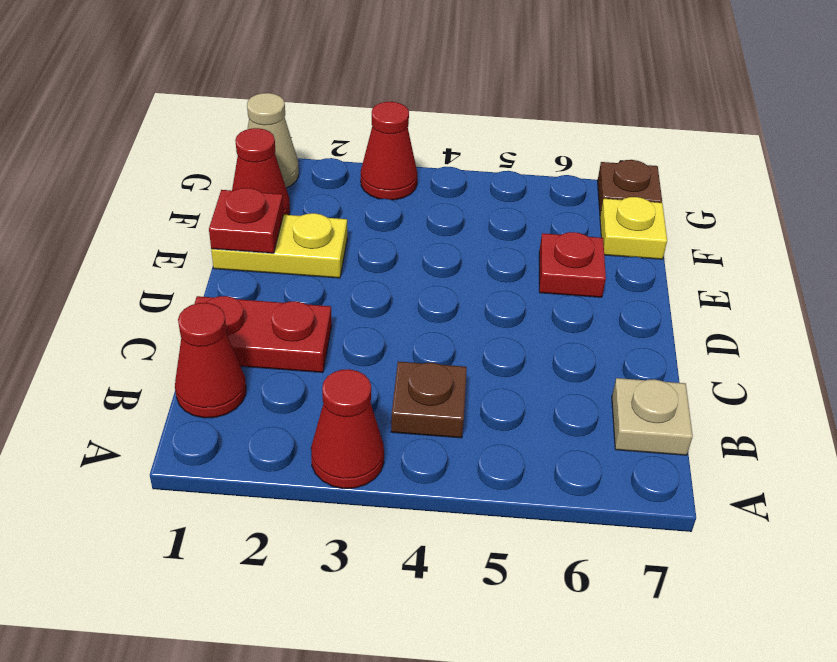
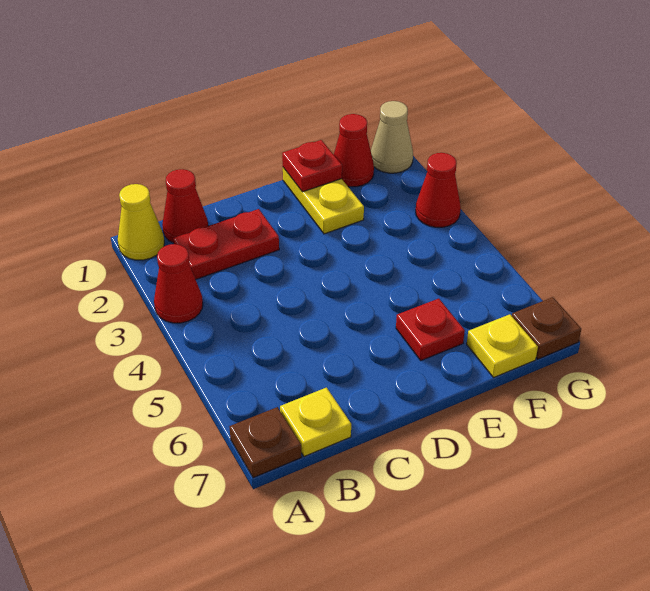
none -> yellow cone A1 level 1
brown plate B4 level 1 -> brown plate A7 level 1
tan plate B7 level 1 -> yellow plate B7 level 1
red plate C1:C2 level 1 -> red plate B2:C2 level 1

